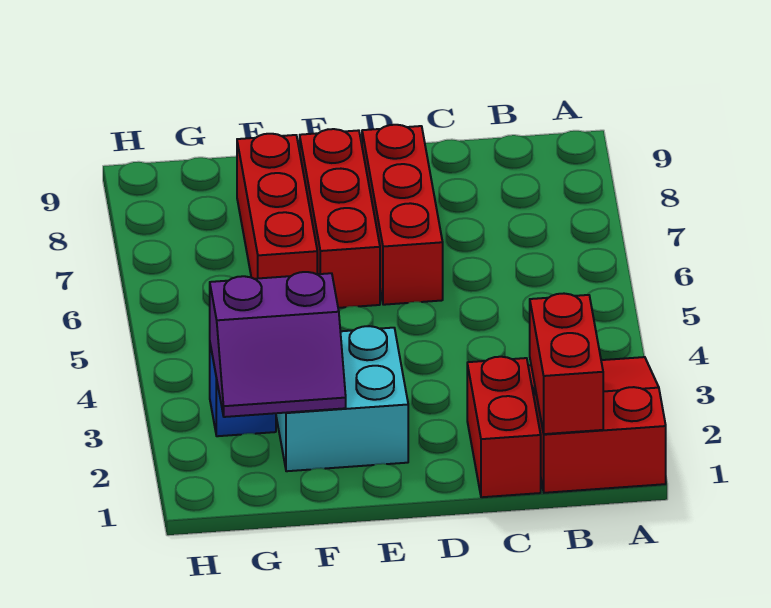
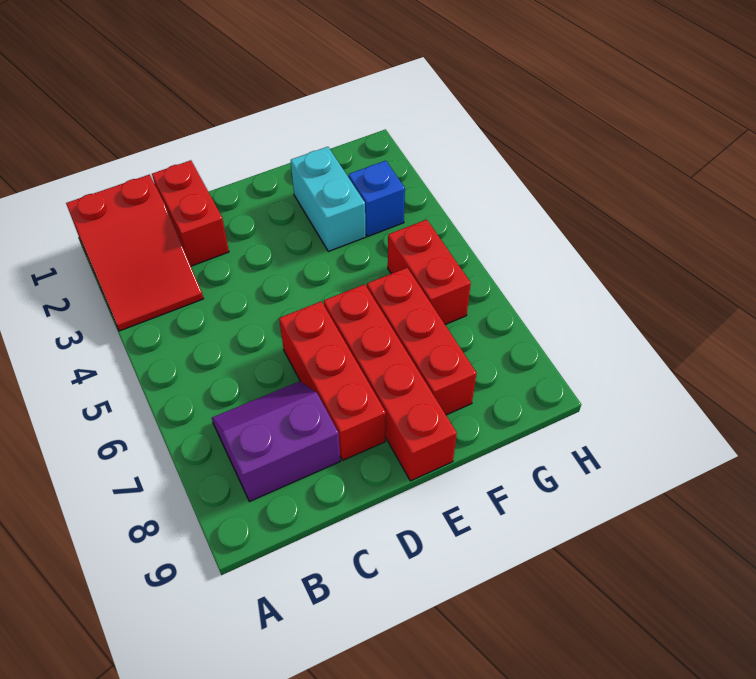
red brick B1:B2 level 2 -> red brick G5:G6 level 1
cyan brick E2:F3 level 1 -> cyan brick F2:F3 level 1
red brick E6:E8 level 1 -> red brick E6:E9 level 1
purple slope F2:G3 level 2 top 3 -> purple slope B7:C8 level 1 top 8

